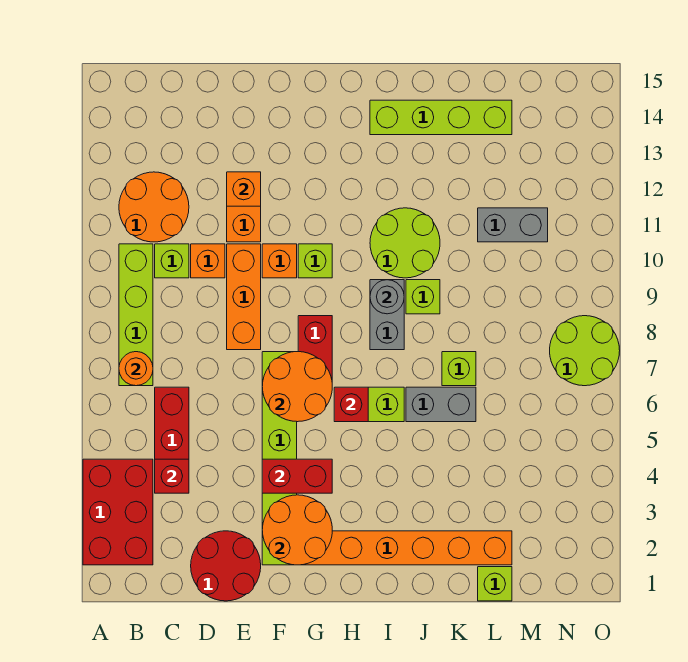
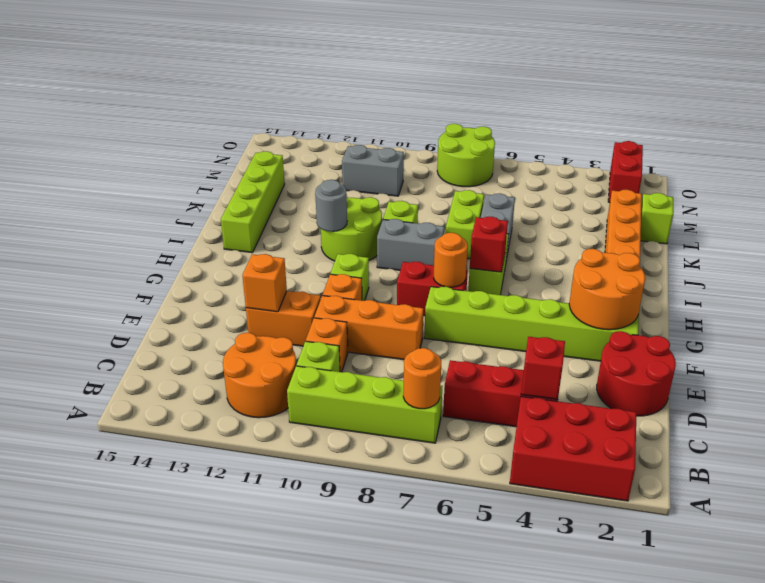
red brick F4:G4 level 2 -> red brick N2:O2 level 1
orange round brick F6:G7 level 2 -> orange round brick G7 level 2
grey round brick I9 level 2 -> grey round brick I11 level 2
lime brick K7 level 1 -> lime brick J7:K7 level 1
grey brick L11:M11 level 1 -> grey brick M10:M11 level 1

